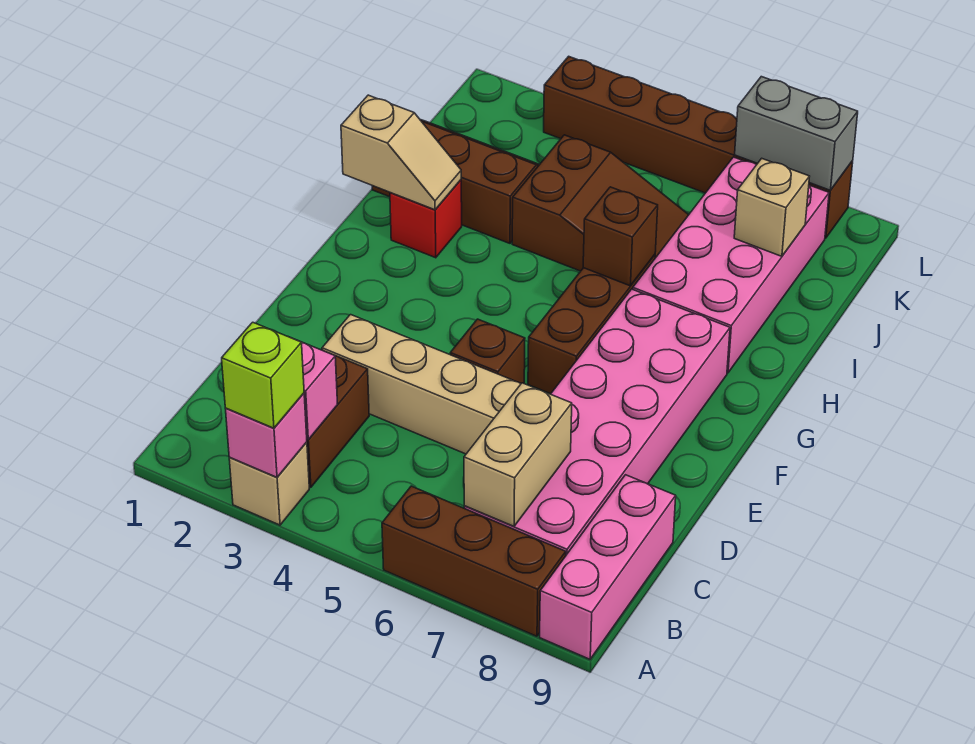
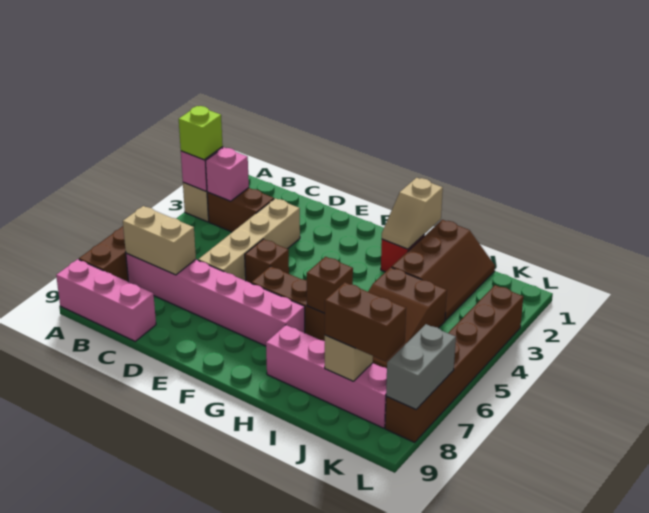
pink brick B7:G8 level 1 -> pink brick B7:G7 level 1
pink brick H7:K8 level 1 -> pink brick H8:K8 level 1
none -> brown brick J8:K8 level 3

